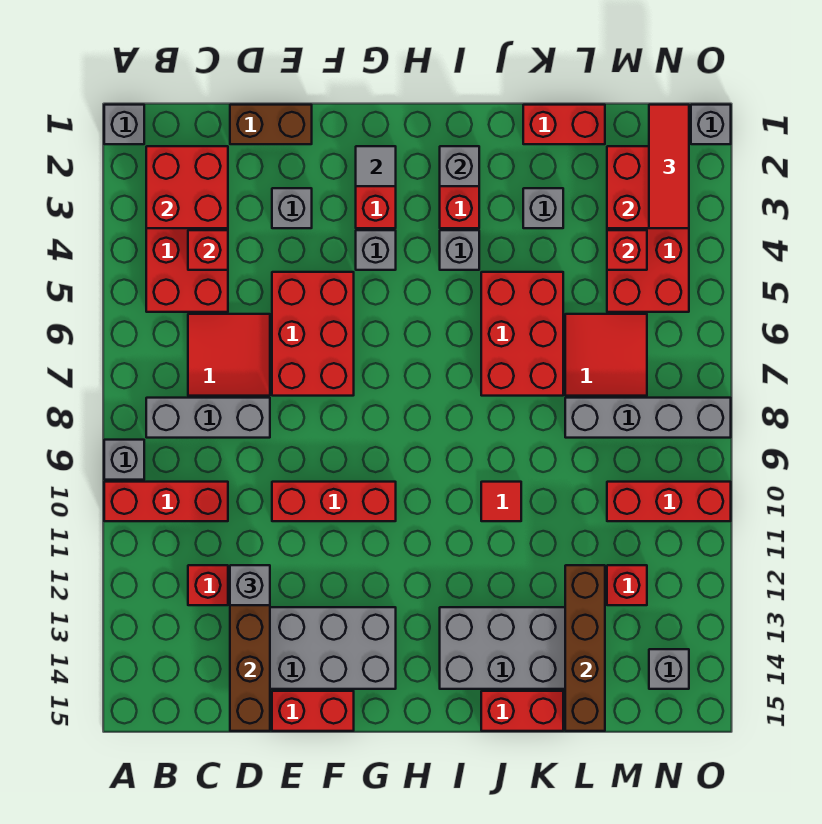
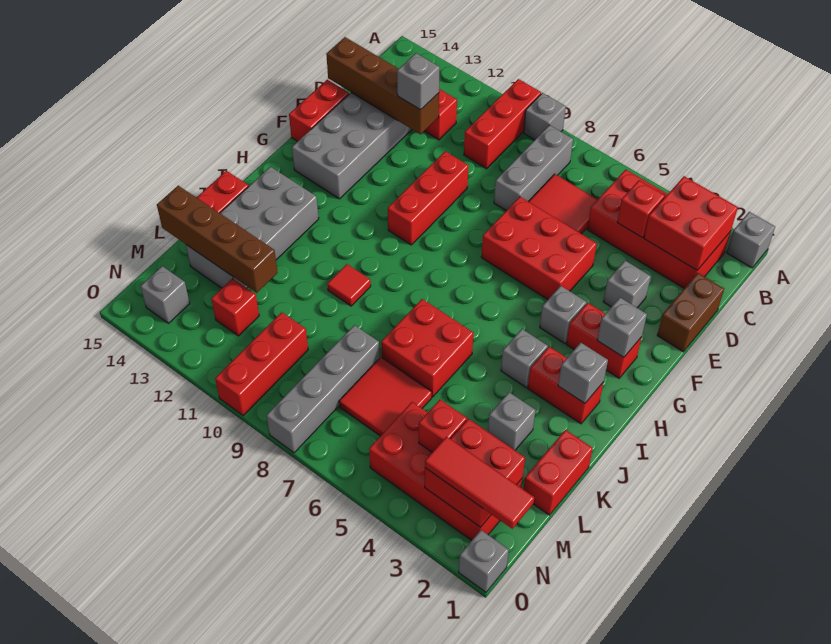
grey tile G2 level 2 -> grey brick G2 level 2
red brick J5:K7 level 1 -> red brick J6:K7 level 1

